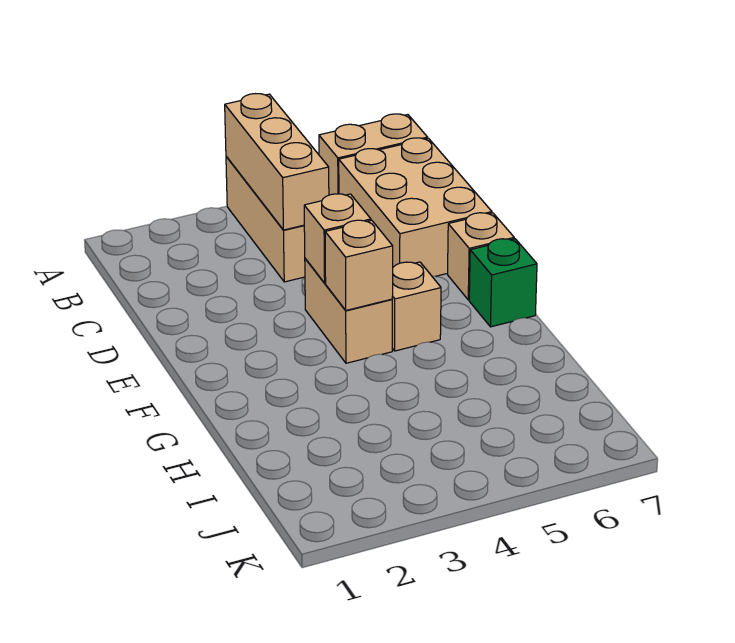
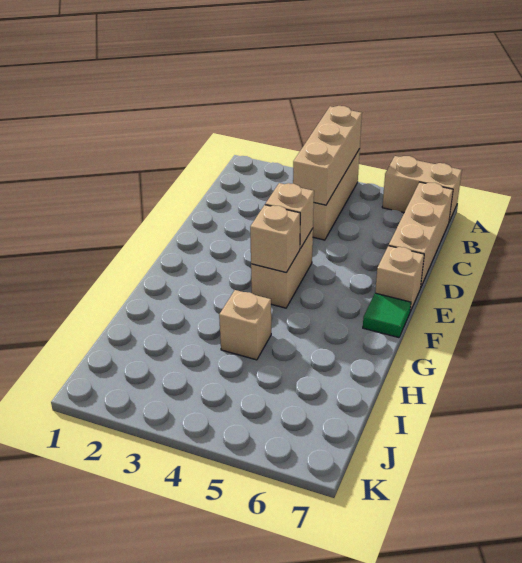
tan brick B6:D7 level 1 -> tan brick B7:D7 level 1
tan brick F5 level 1 -> tan brick H4 level 1
green brick F7 level 1 -> green tile F7 level 1

